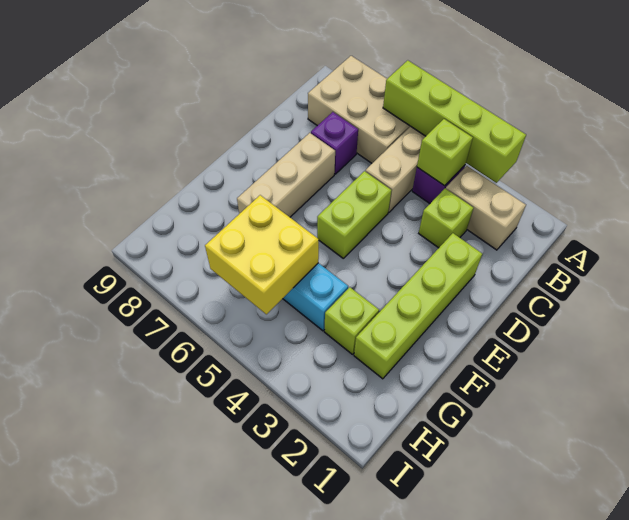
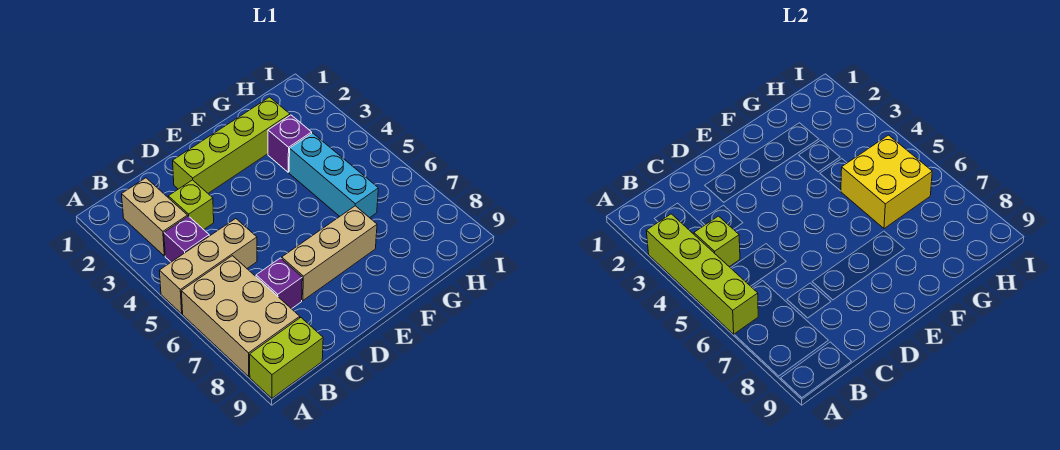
lime brick D5:E5 level 1 -> lime brick A9:B9 level 1
lime brick G3 level 1 -> purple brick G3 level 1

